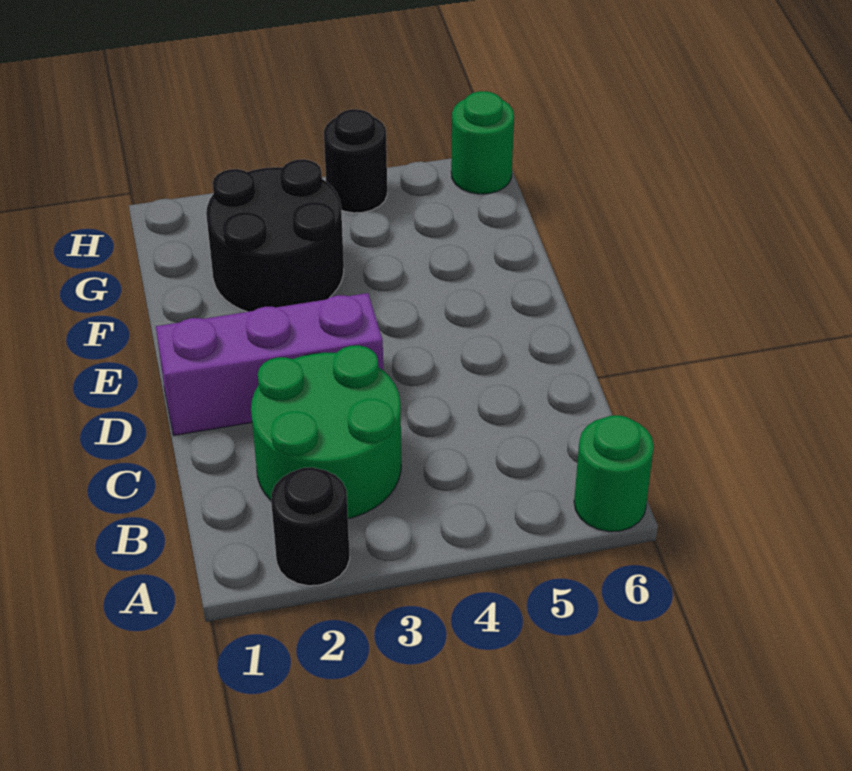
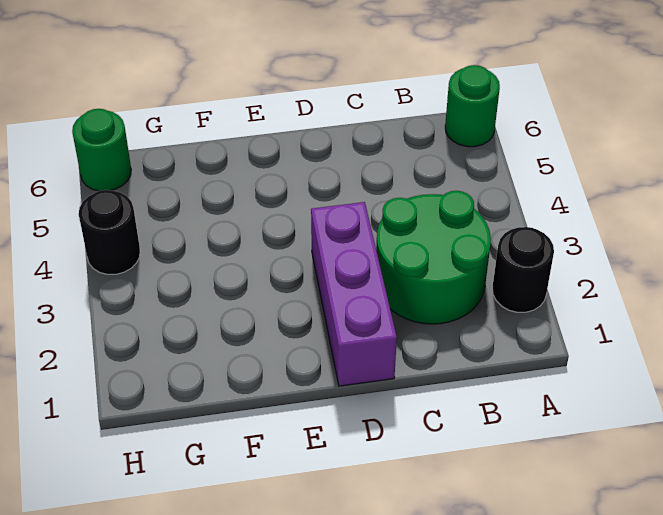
black round brick F2:G3 level 1 -> none

